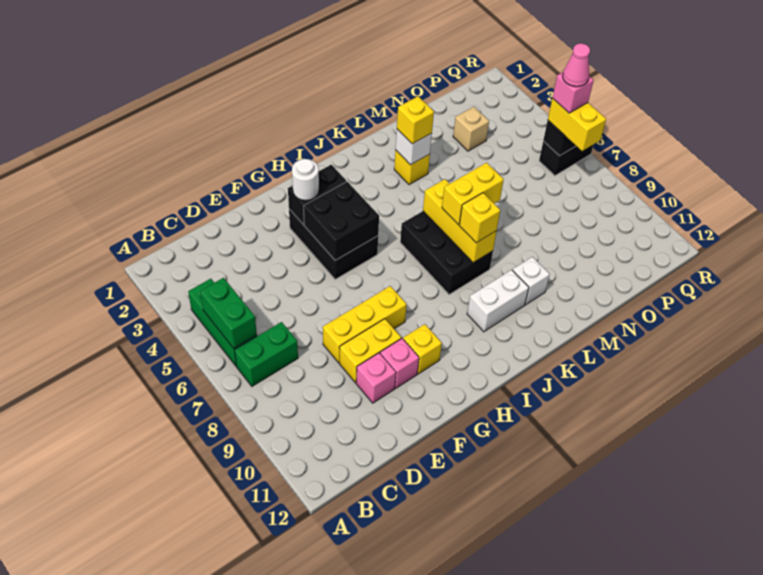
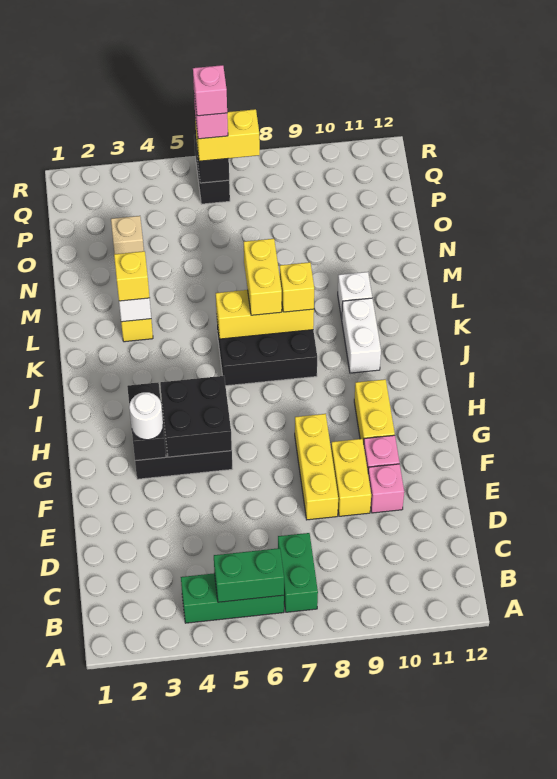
yellow brick G10 level 1 -> yellow brick G10:H10 level 1
pink cone Q6 level 5 -> pink brick Q6 level 5

